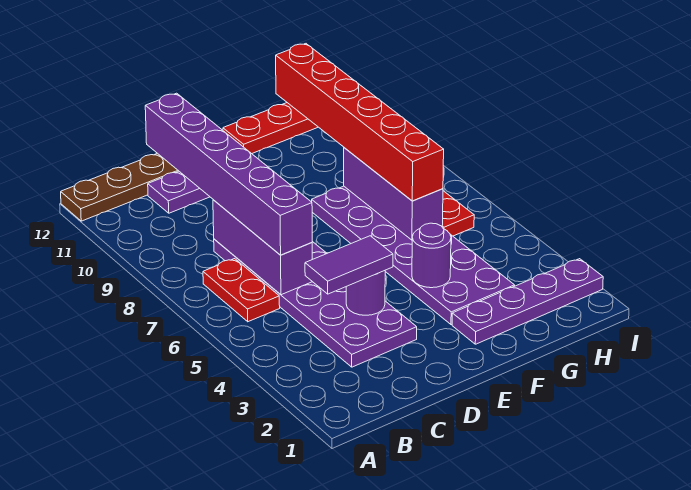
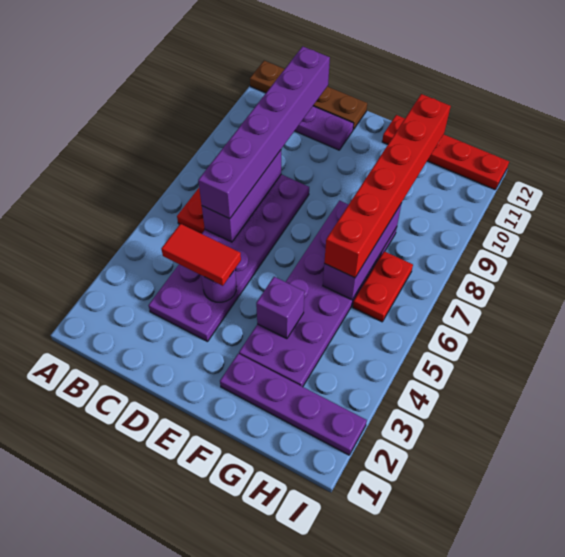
purple tile C4:D4 level 3 -> red tile C4:D4 level 3
purple round brick F4 level 2 -> purple brick F4 level 2

